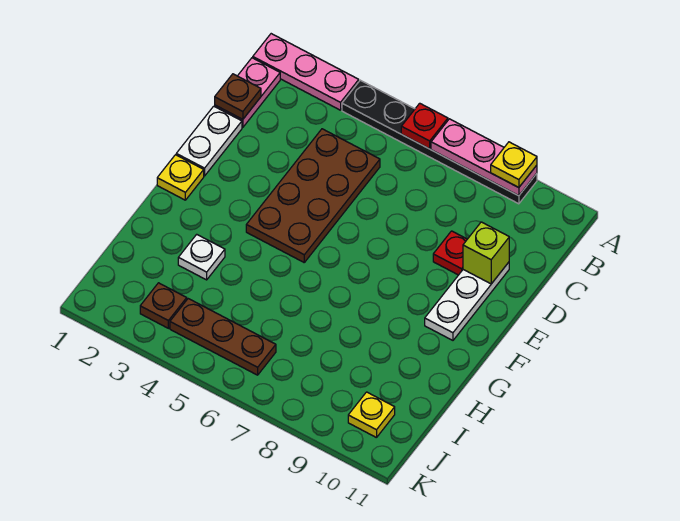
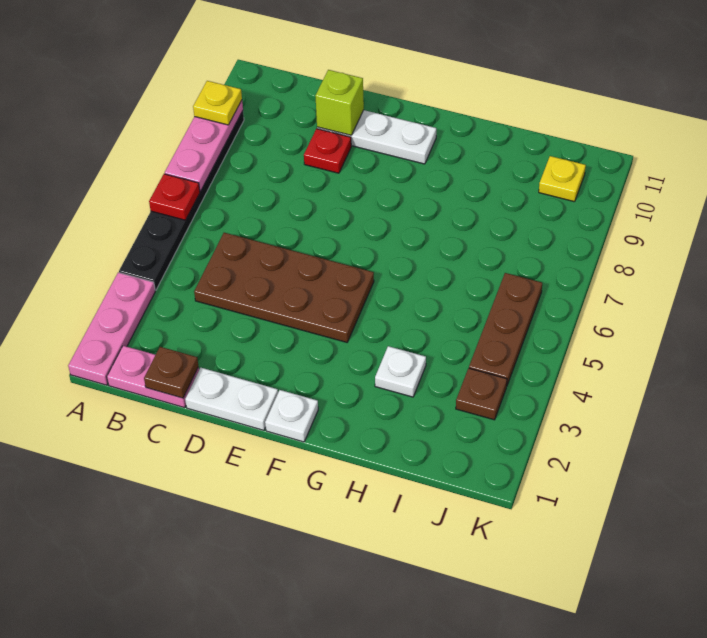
yellow plate F1 level 1 -> white plate F1 level 1

